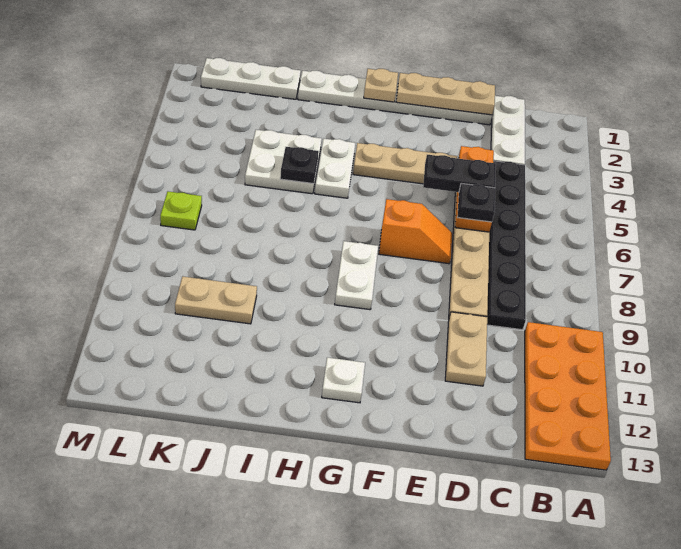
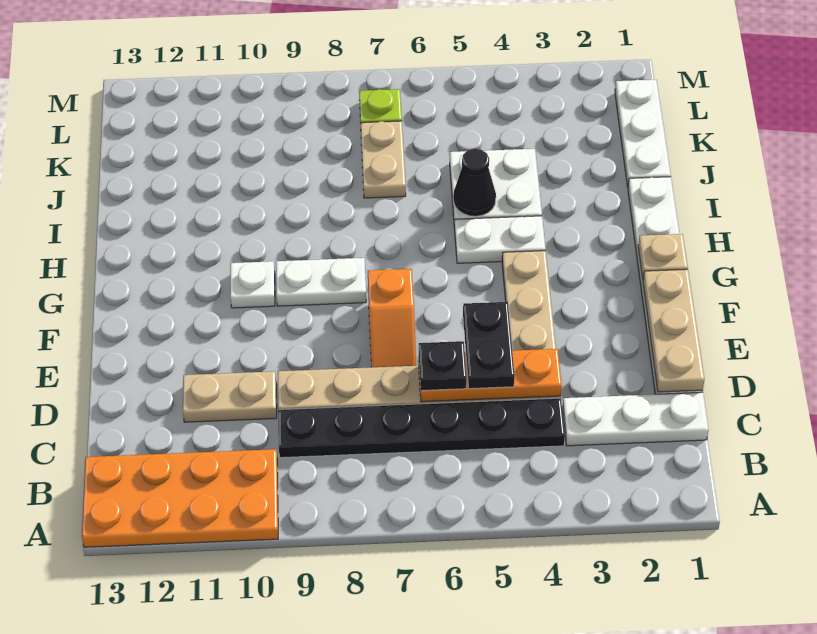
white plate G12 level 1 -> white plate G10 level 1
black plate I5 level 2 -> black cone I5 level 2
tan plate J10:K10 level 1 -> tan plate J7:K7 level 1

